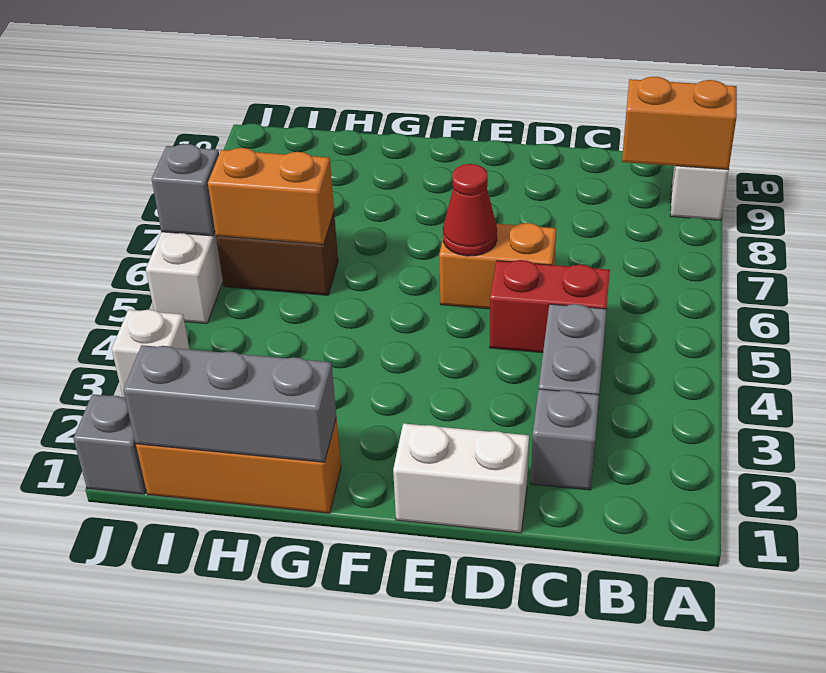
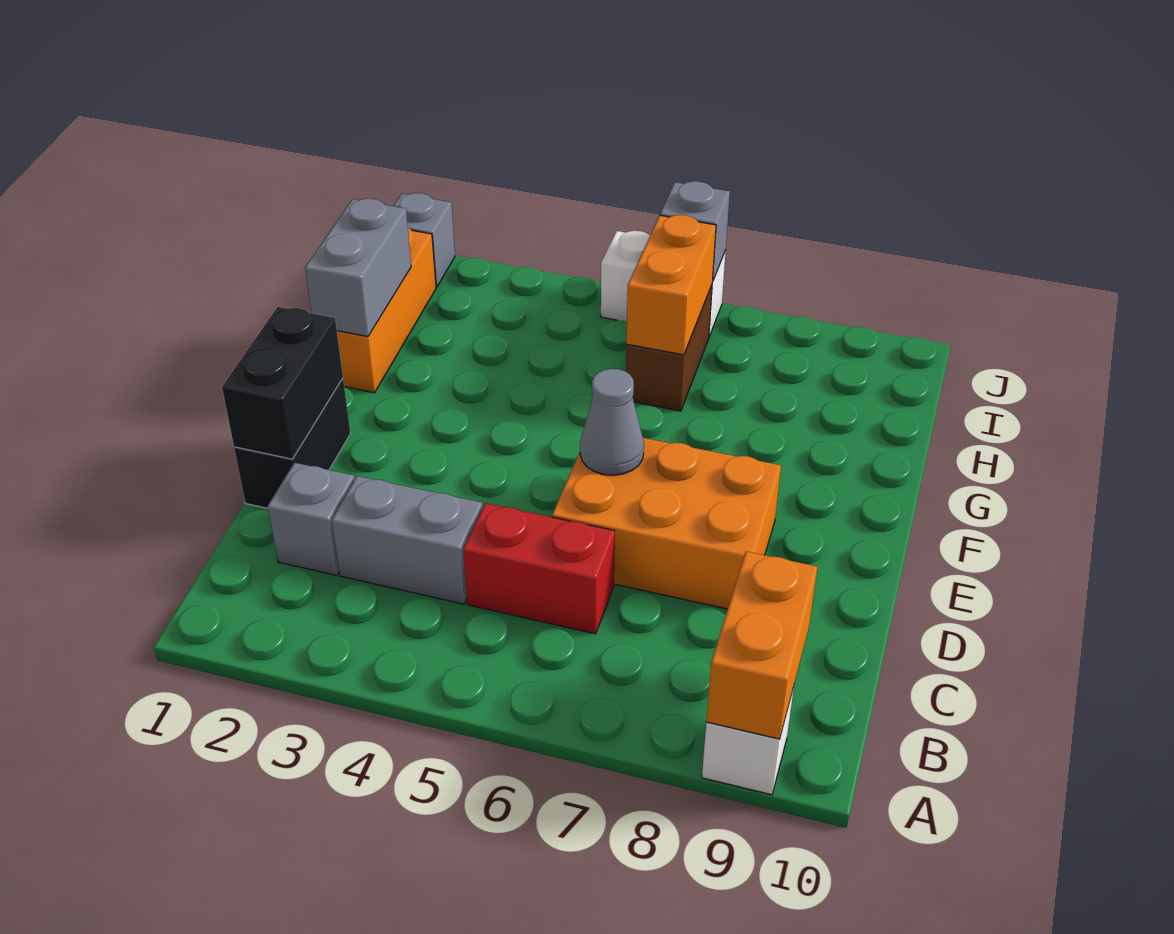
red brick C5:D5 level 1 -> red brick C5:C6 level 1
white brick D1:E1 level 1 -> black brick D1:E1 level 1
none -> black brick D1:E1 level 2
orange brick D6:E6 level 1 -> orange brick D6:E8 level 1
red cone E6 level 2 -> grey cone E6 level 2
grey brick G1:I1 level 2 -> grey brick G1:H1 level 2
white brick J3 level 1 -> none

